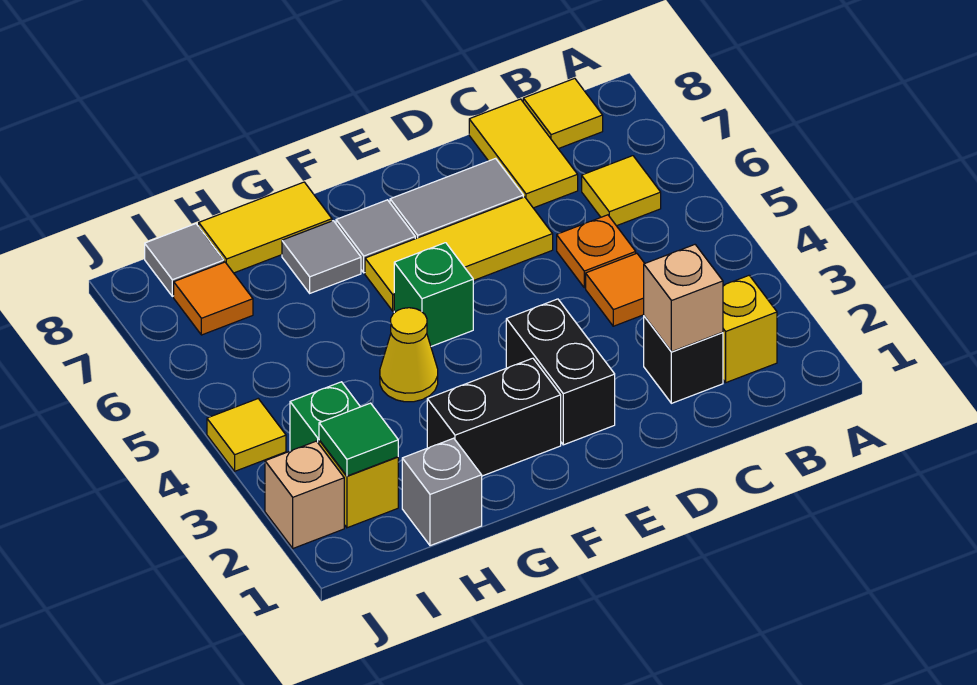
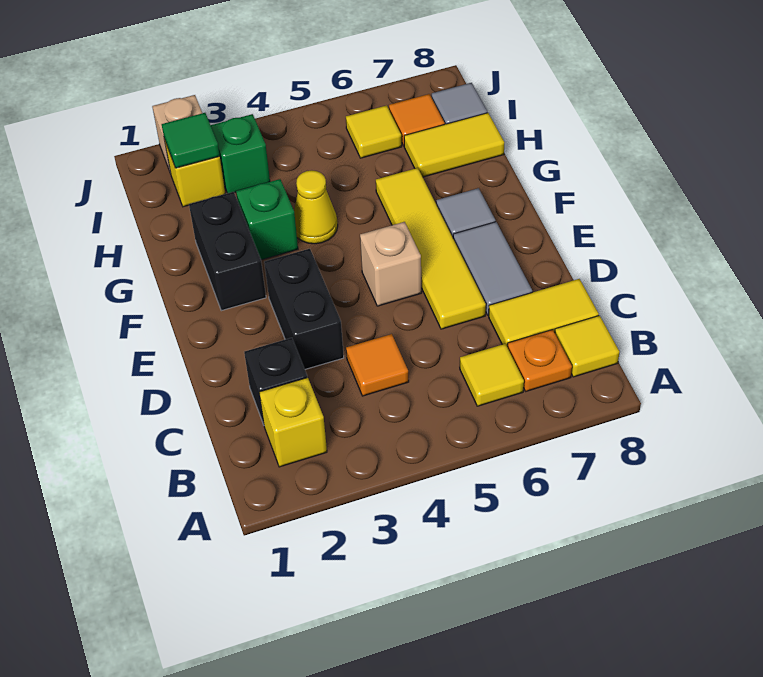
tan brick C2 level 2 -> tan brick E5 level 1
orange plate C5 level 1 -> orange plate B7 level 1
yellow tile D6:F6 level 1 -> yellow tile D6:G6 level 1
black brick E2:E3 level 1 -> black brick D3:E3 level 1
green brick F5 level 1 -> green brick G3 level 1
grey tile G7 level 1 -> none
yellow tile G8:H8 level 1 -> yellow tile H7:H8 level 1
grey brick H1 level 1 -> none
yellow tile J4 level 1 -> yellow tile I6 level 1

